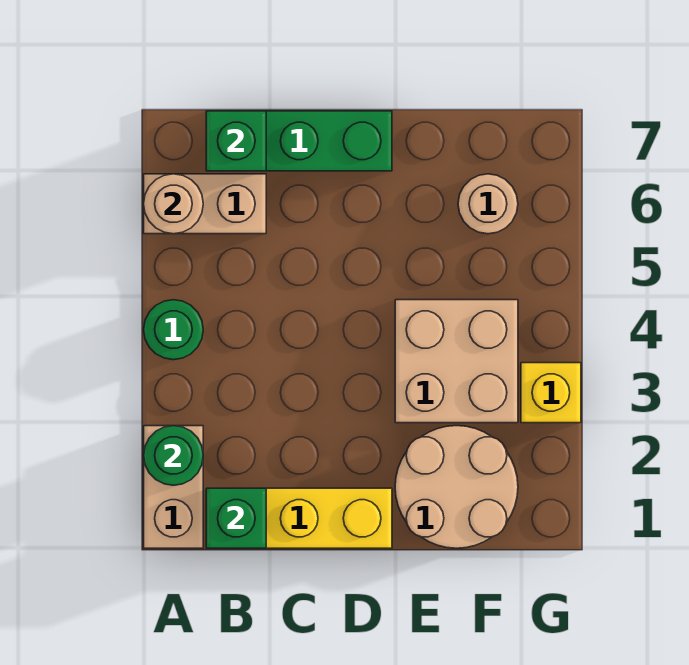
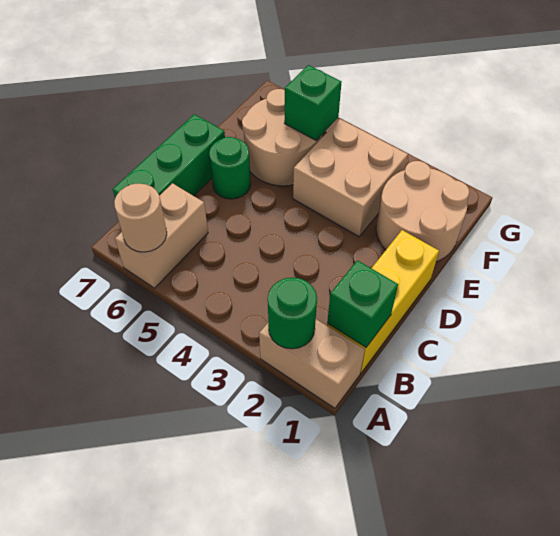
green round brick A4 level 1 -> green round brick D6 level 1
green brick B7 level 2 -> green brick F5 level 2
tan round brick F6 level 1 -> tan round brick E5:F6 level 1
yellow brick G3 level 1 -> none

